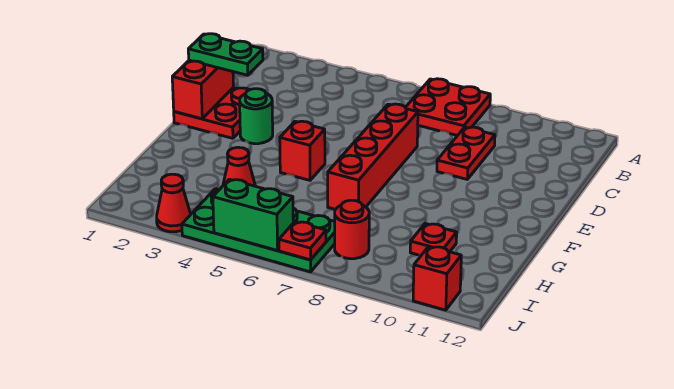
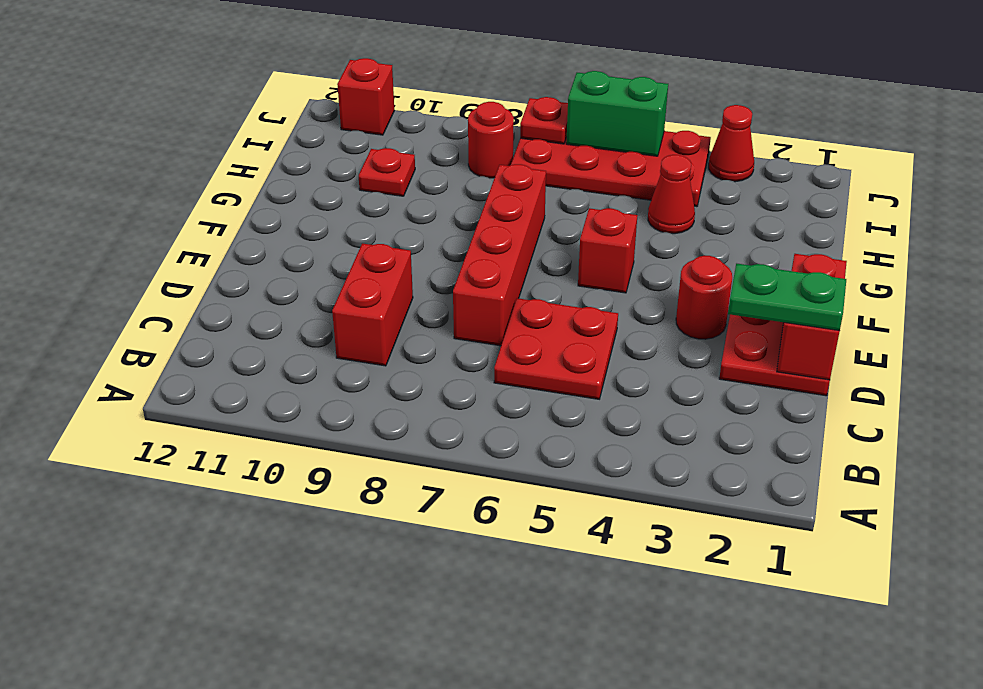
red plate A7:B8 level 1 -> red plate C5:D6 level 1
red plate C9:D9 level 1 -> red brick C9:D9 level 1
green round brick E3 level 1 -> red round brick E3 level 1
green plate I4:J7 level 1 -> red plate I4:J7 level 1

